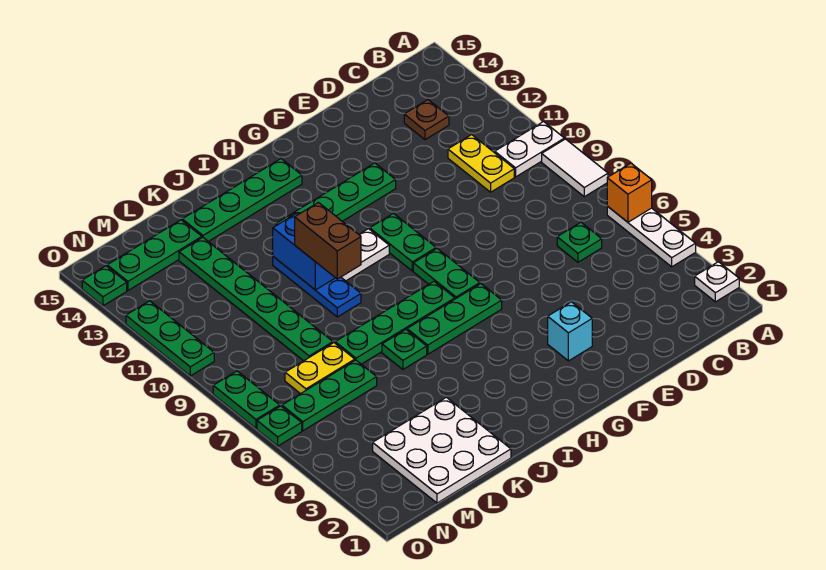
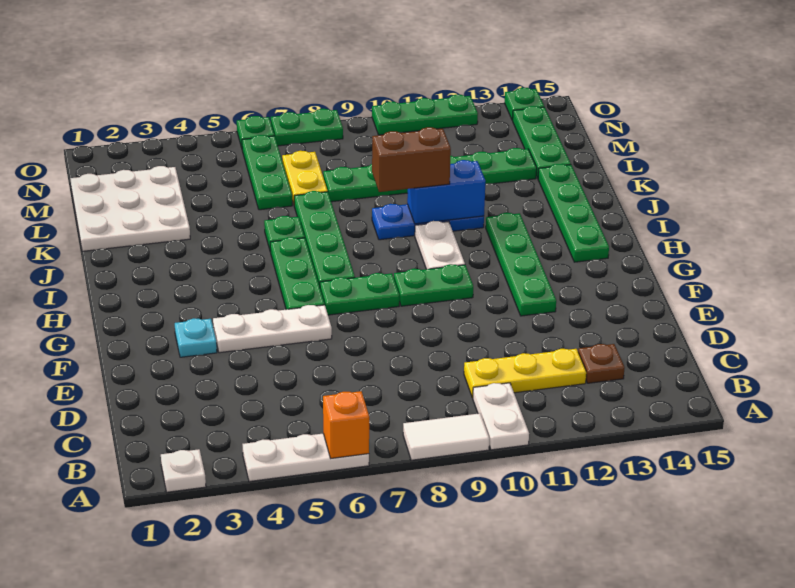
green plate C6 level 1 -> none
yellow plate C10:C11 level 1 -> yellow plate C10:C12 level 1
cyan brick F3 level 1 -> cyan plate F3 level 1
none -> white plate F4:F6 level 1

